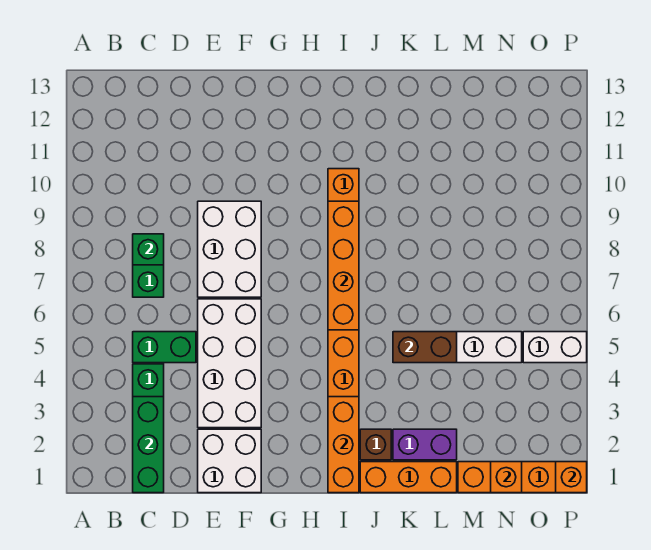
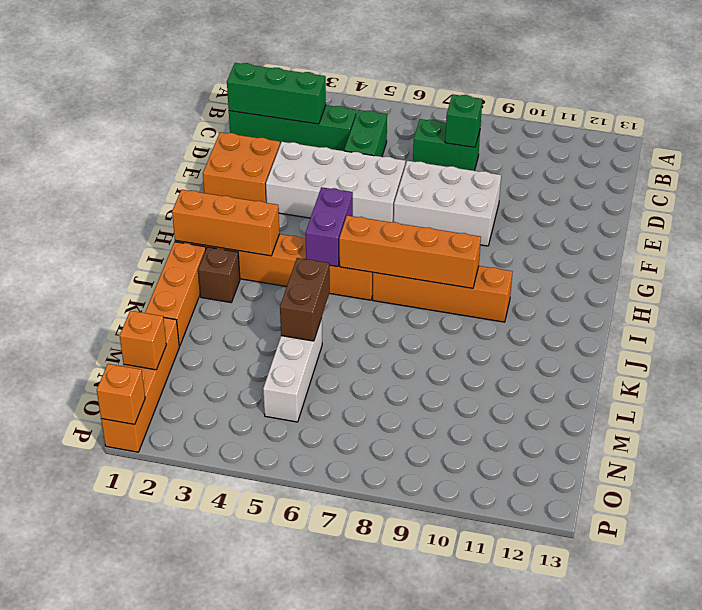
white brick E1:F2 level 1 -> orange brick E1:F2 level 1
purple brick K2:L2 level 1 -> purple brick H5:I5 level 2
white brick O5:P5 level 1 -> none

